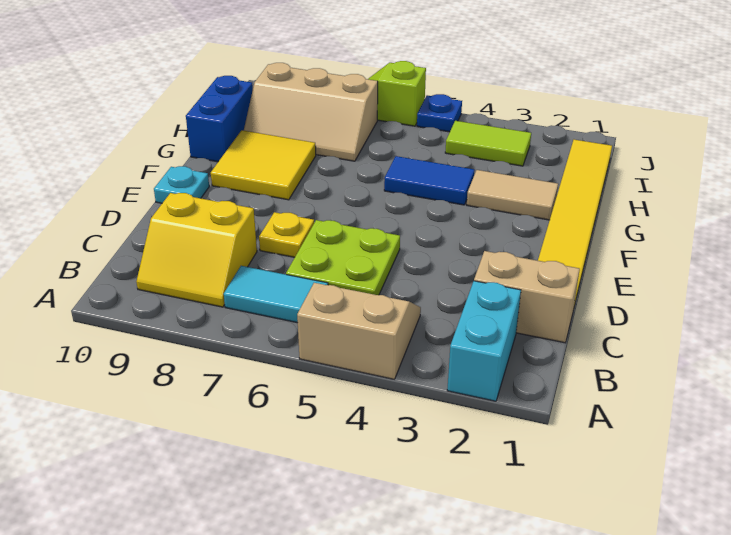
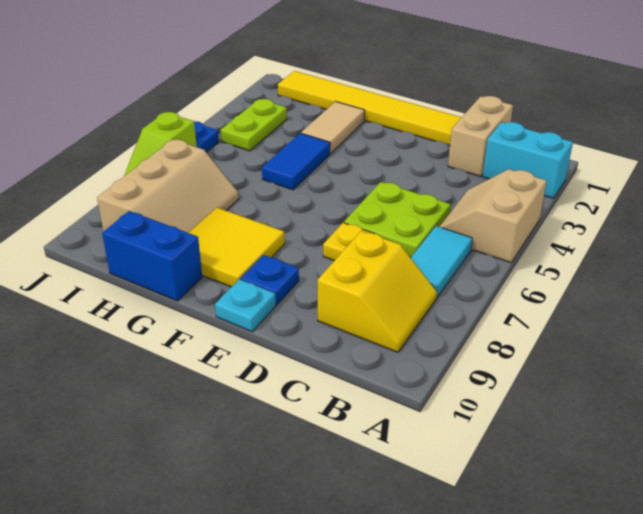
none -> blue plate E9 level 1
lime tile I3:I4 level 1 -> lime plate I3:I4 level 1

